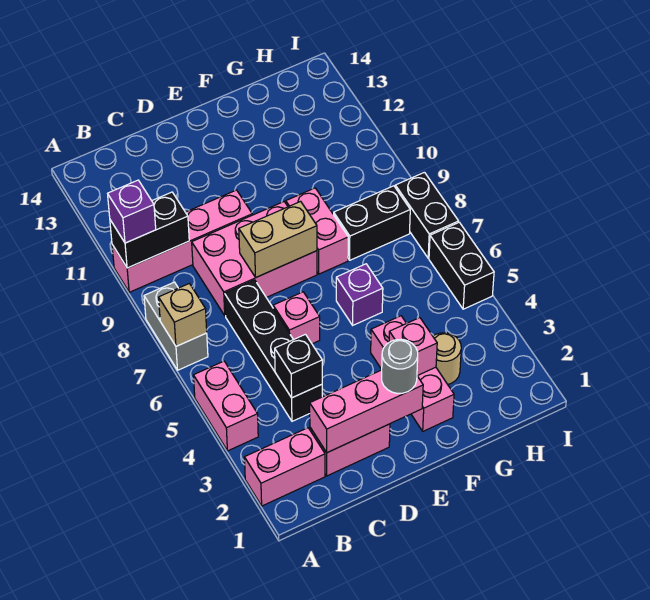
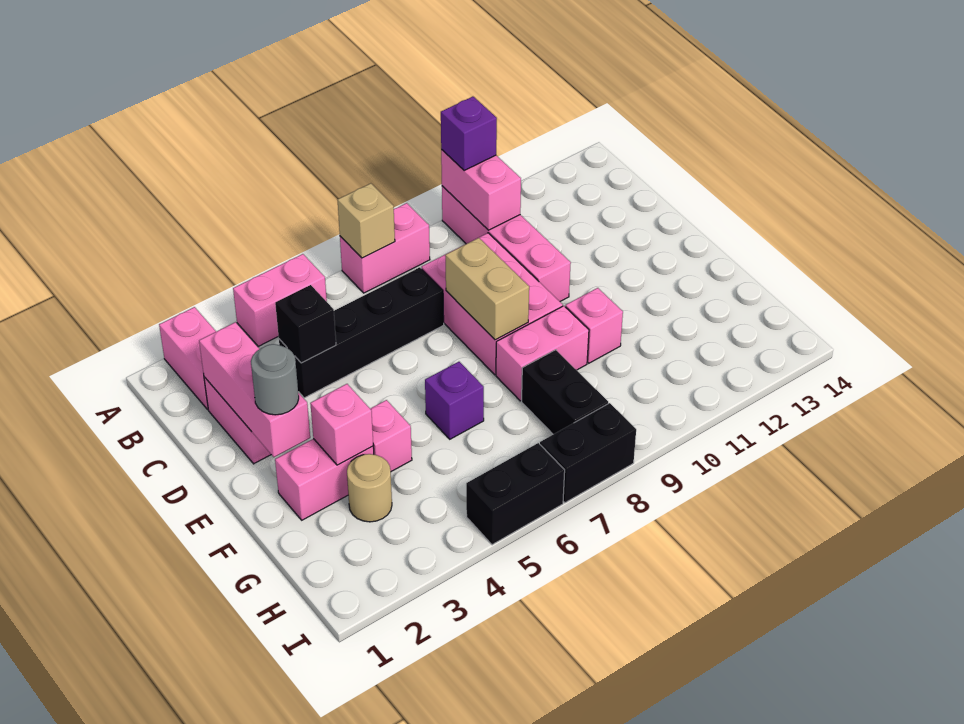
grey brick A7:A8 level 1 -> pink brick A7:A8 level 1
black brick A10:B10 level 2 -> pink brick A10:B10 level 2
pink brick D6 level 1 -> pink brick F10 level 1

